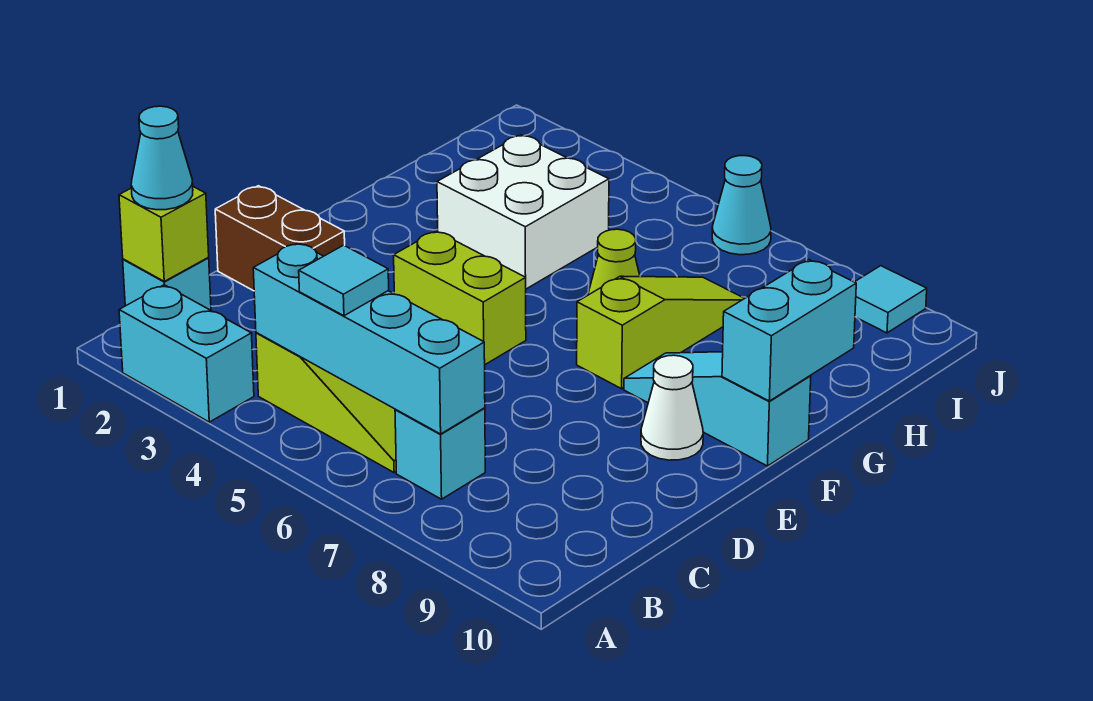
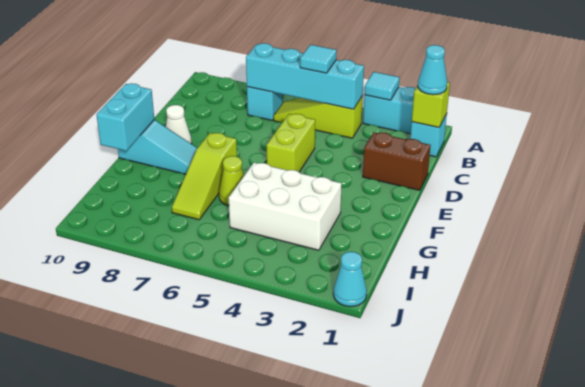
lime brick E4:E5 level 1 -> lime brick D5:E5 level 1
white brick G3:H4 level 1 -> white brick G3:H5 level 1
cyan cone J6 level 1 -> cyan cone J1 level 1
cyan tile J9 level 1 -> cyan tile A3 level 2

